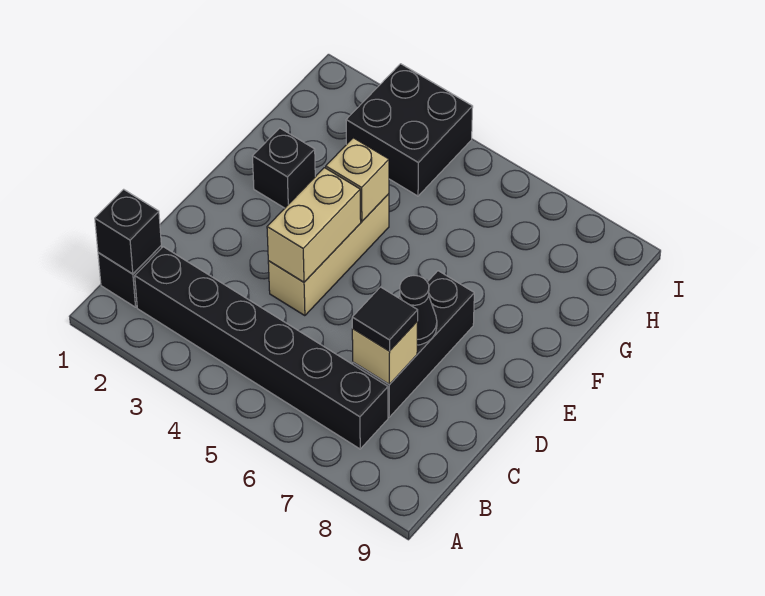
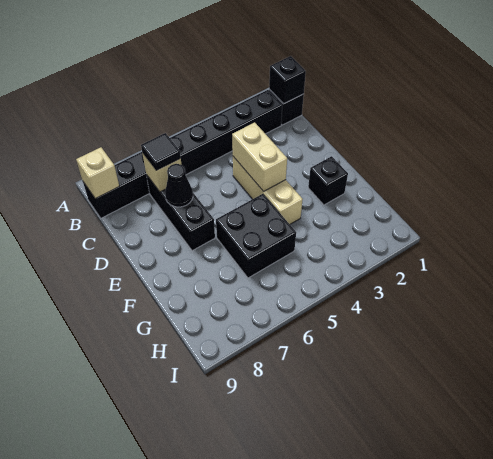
black brick B2:B7 level 1 -> black brick B2:B9 level 1
tan brick F4 level 2 -> tan brick B9 level 2
black brick H3:I4 level 1 -> black brick F5:G6 level 1

